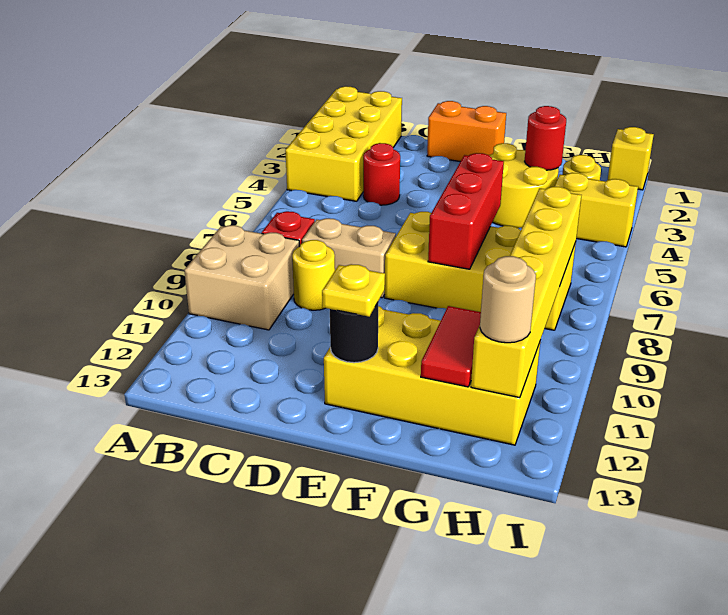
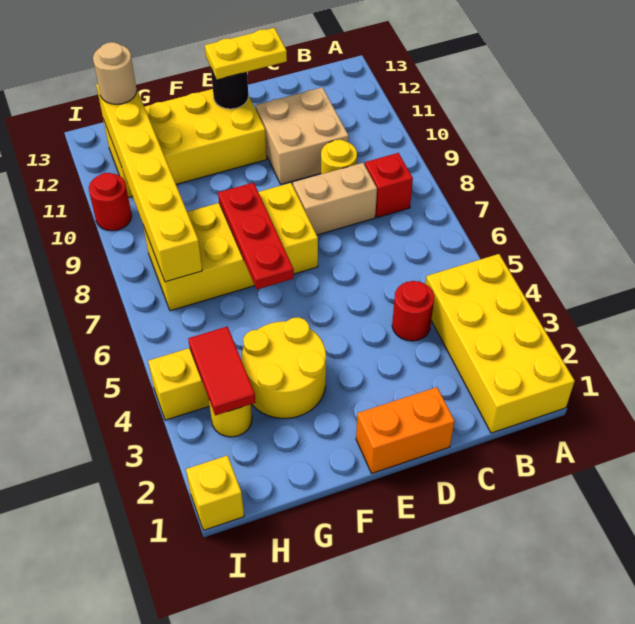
tan brick A9:B10 level 1 -> tan brick C10:D11 level 1
yellow plate E12 level 3 -> yellow plate D12:E12 level 3
red brick F6:F8 level 2 -> red plate F6:F8 level 2
red round brick G3 level 2 -> red round brick I10 level 1
red tile G11:G12 level 2 -> red tile H3:H4 level 2

